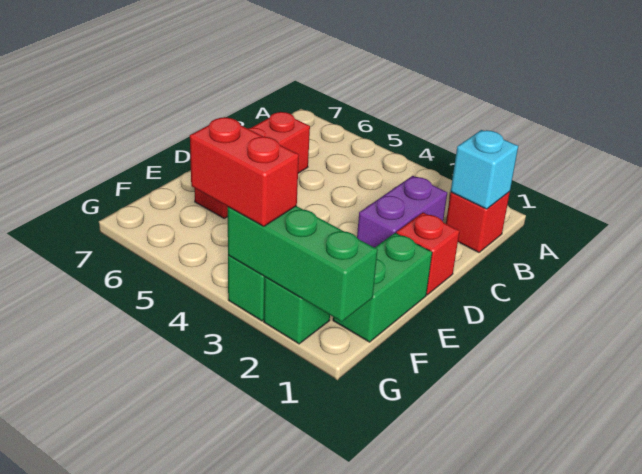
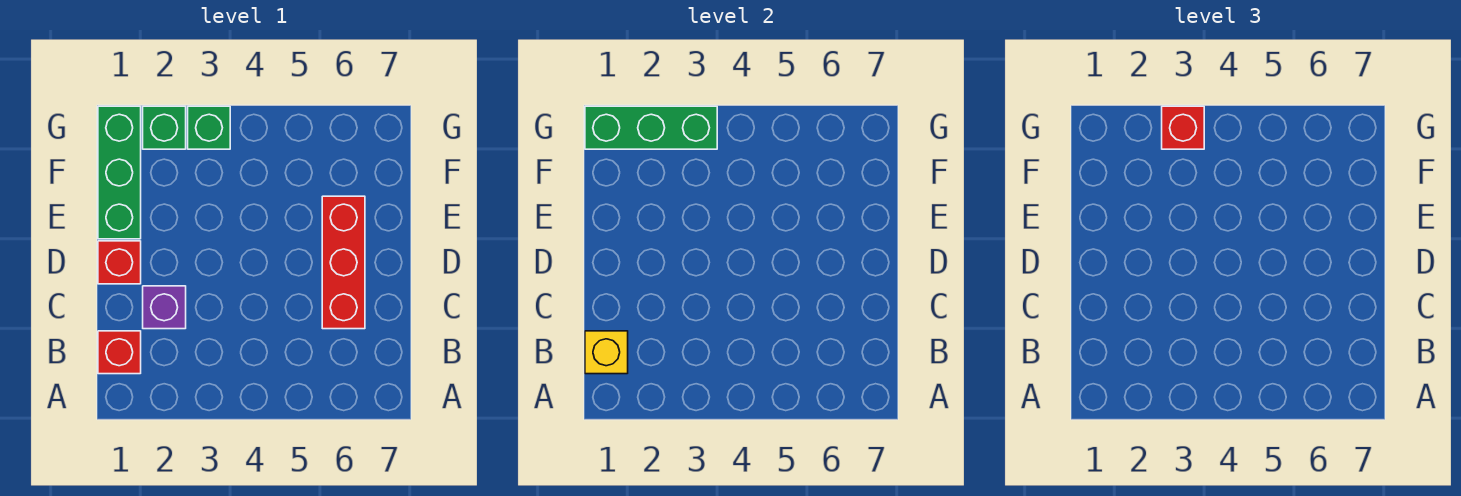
cyan brick B1 level 2 -> yellow brick B1 level 2
purple brick C2:D2 level 1 -> purple brick C2 level 1
green brick E1:F1 level 1 -> green brick E1:G1 level 1
red brick G3:G4 level 3 -> red brick G3 level 3

